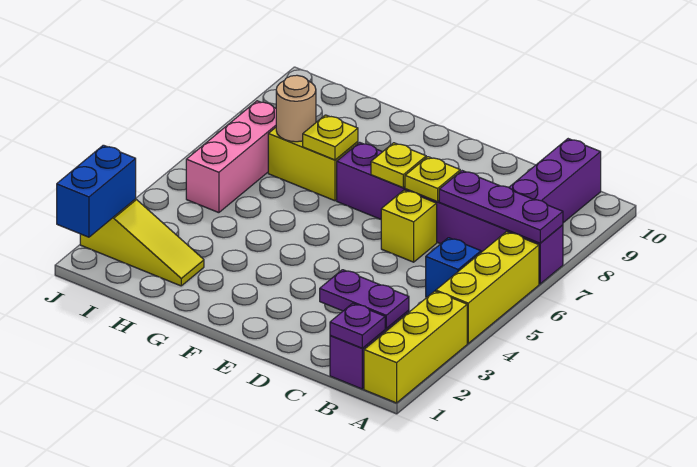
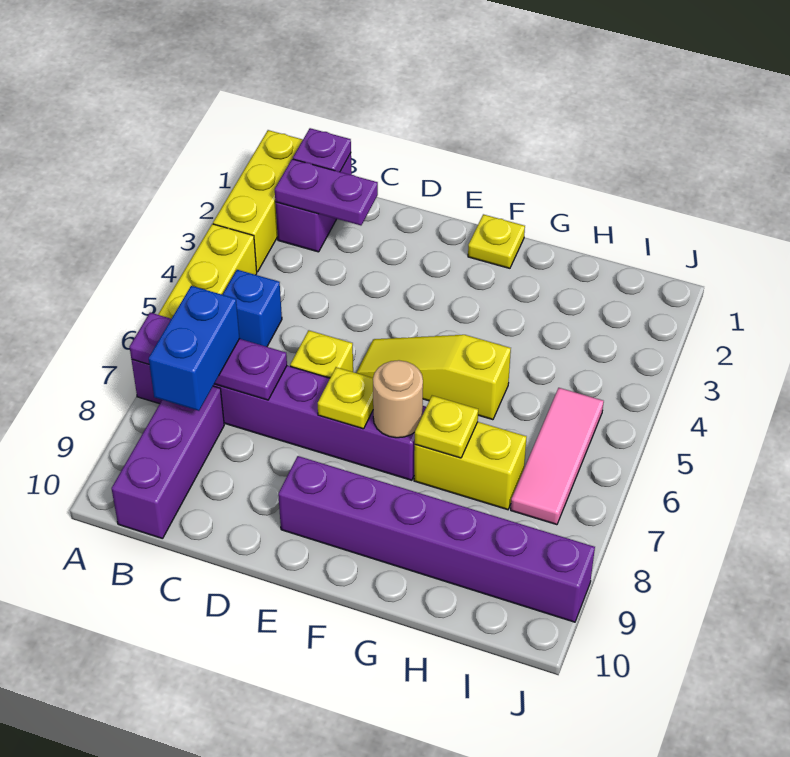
yellow plate D7 level 2 -> yellow plate F1 level 1
none -> purple brick E9:J9 level 1
yellow slope H2:J2 level 1 top J -> yellow slope E5:G5 level 1 top G
tan round brick H7 level 2 -> tan round brick F7 level 2
pink brick I5:I7 level 1 -> pink tile I5:I7 level 1
blue brick J1:J2 level 2 -> blue brick B7:B8 level 3

